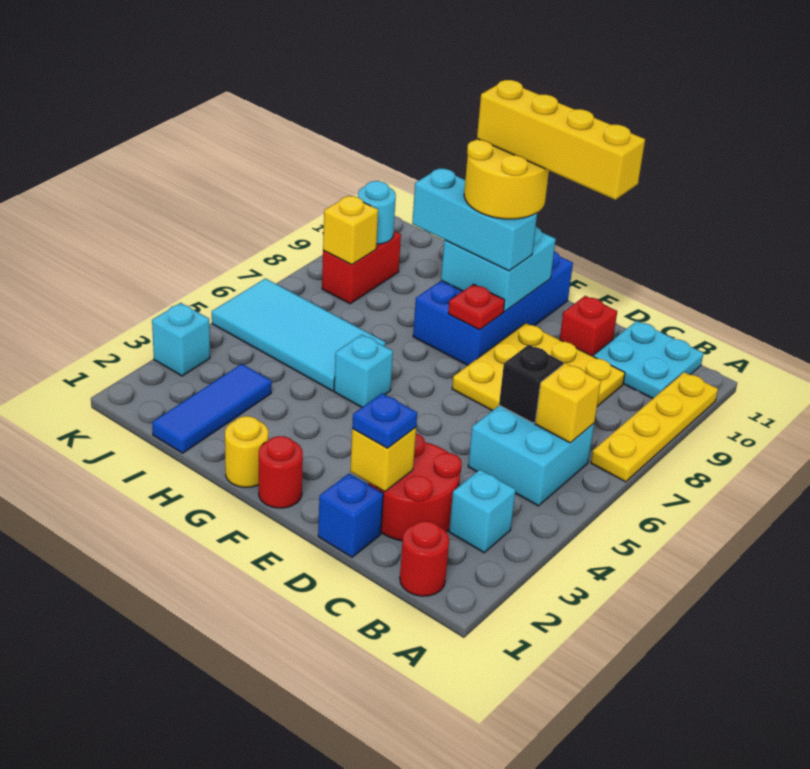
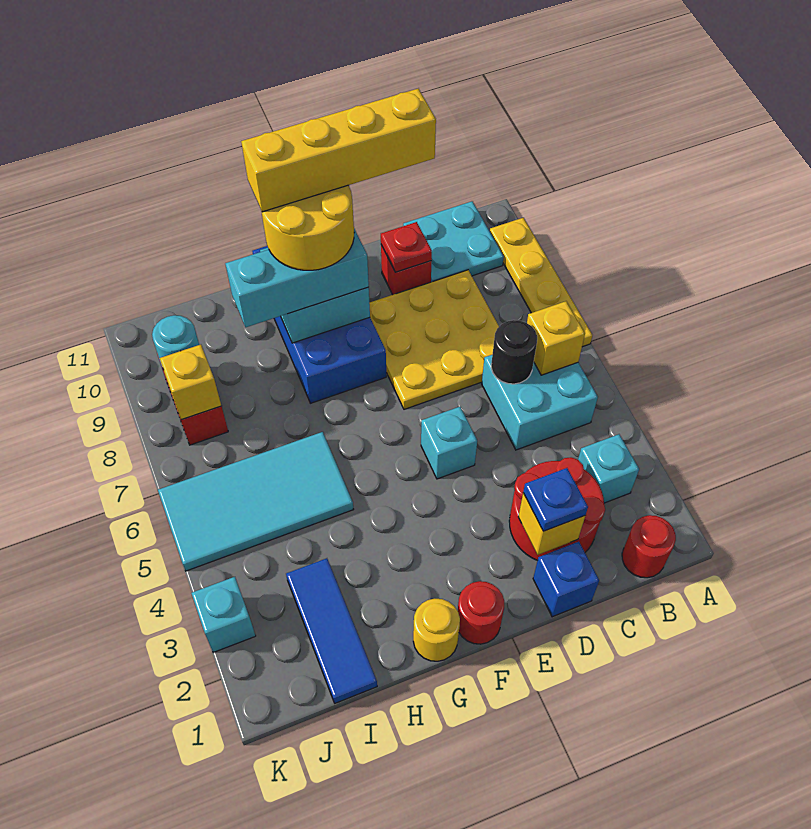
black brick C6 level 2 -> black round brick C6 level 2
red plate F8 level 2 -> red plate D10 level 2
cyan brick G5 level 1 -> cyan brick E5 level 1

